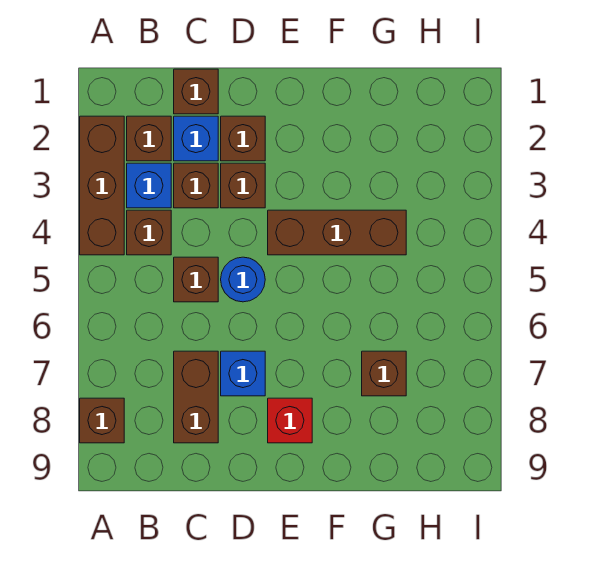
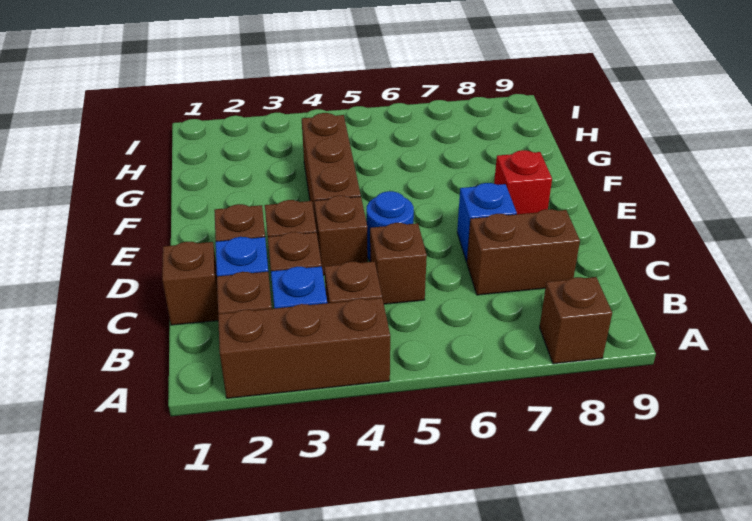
brown brick G7 level 1 -> brown brick D4 level 1

